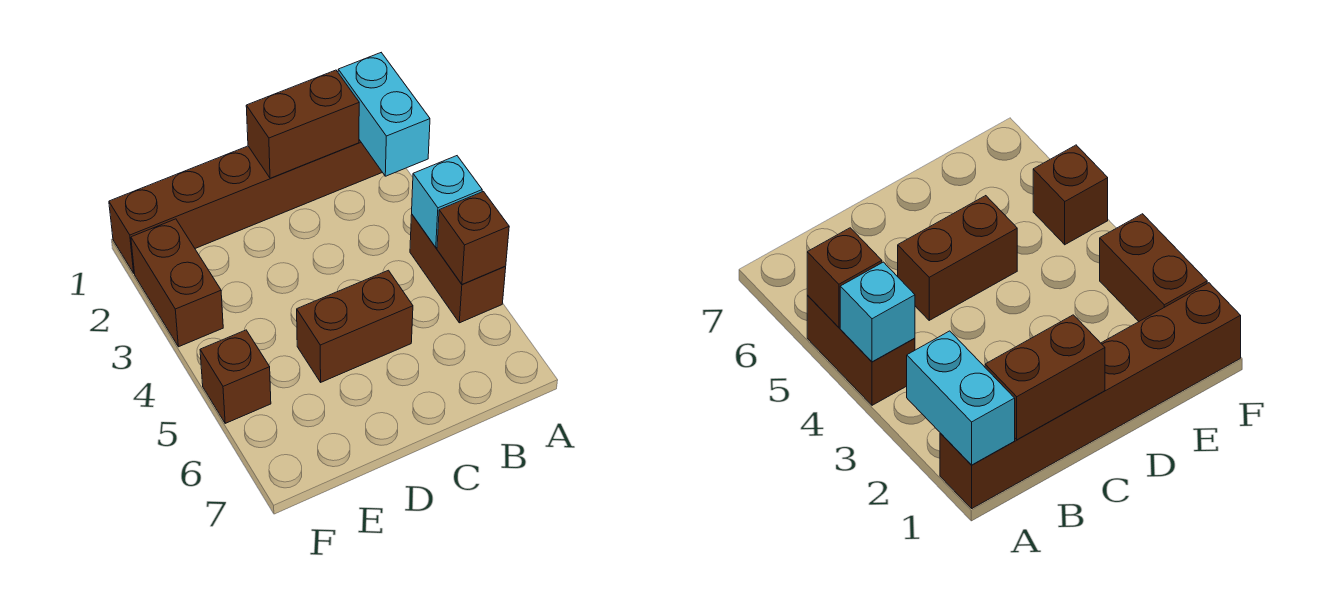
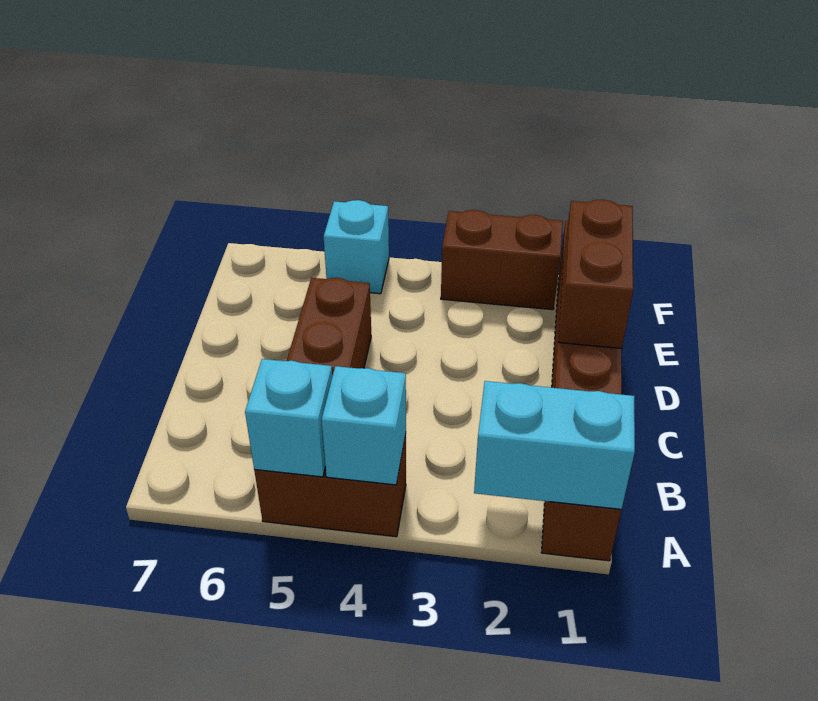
brown brick A5 level 2 -> cyan brick A5 level 2
brown brick B1:C1 level 2 -> brown brick D1:E1 level 2
brown brick F5 level 1 -> cyan brick F5 level 1

